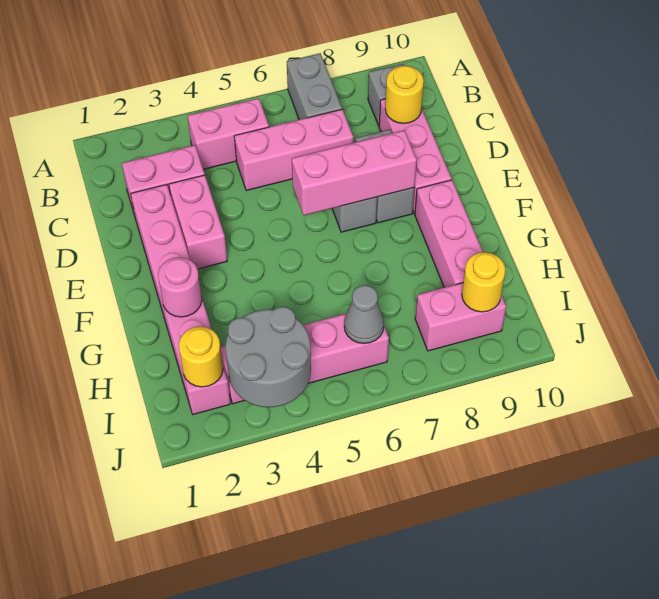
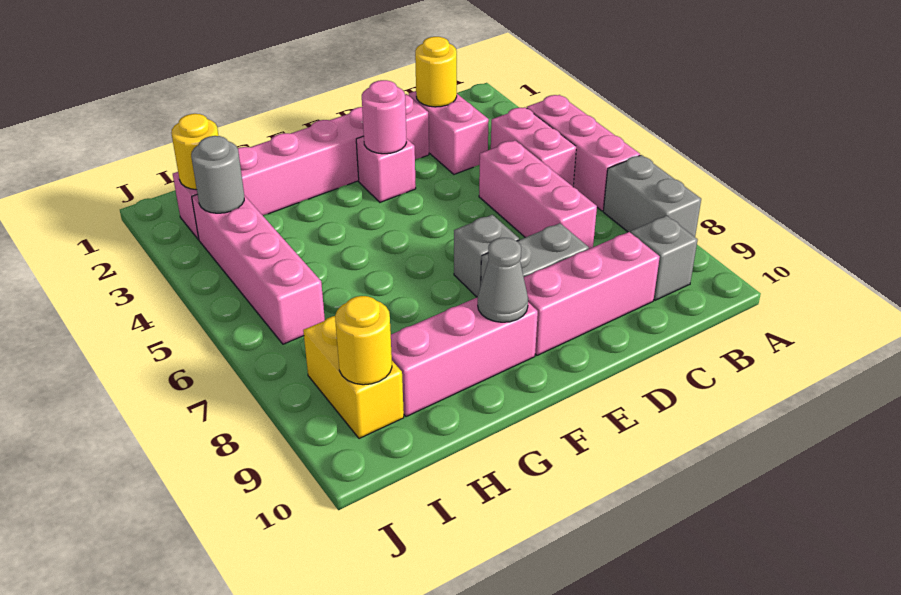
grey brick A7:B7 level 1 -> grey brick A7:A8 level 1
yellow round brick C9 level 2 -> yellow round brick C2 level 2
pink brick D3:E3 level 1 -> pink brick E3 level 1
pink brick E6:E8 level 2 -> pink brick A4:A6 level 1
pink round brick G2 level 2 -> pink round brick E3 level 2
grey round brick I3:J4 level 2 -> grey round brick I3 level 2
grey cone I6 level 2 -> grey cone F9 level 2
pink brick I8:I9 level 1 -> yellow brick I8:I9 level 1

